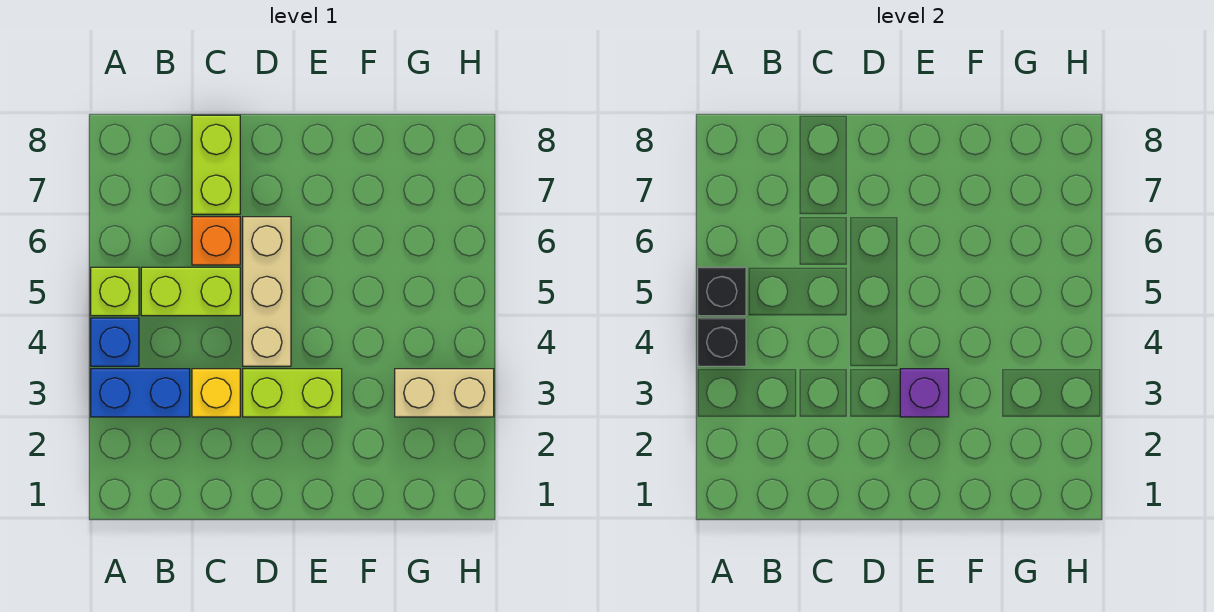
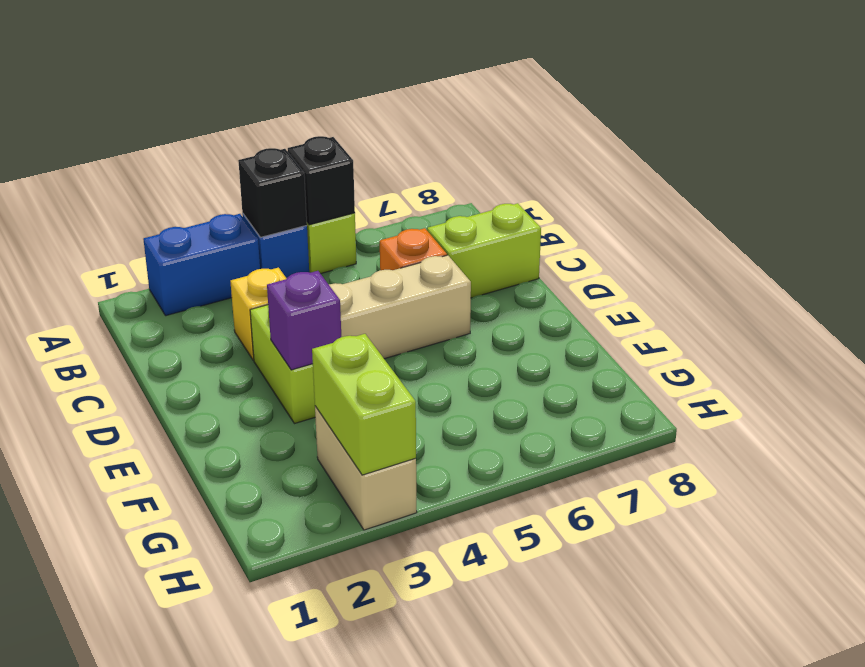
blue brick A3:B3 level 1 -> blue brick A2:A3 level 1
lime brick B5:C5 level 1 -> lime brick G3:H3 level 2

